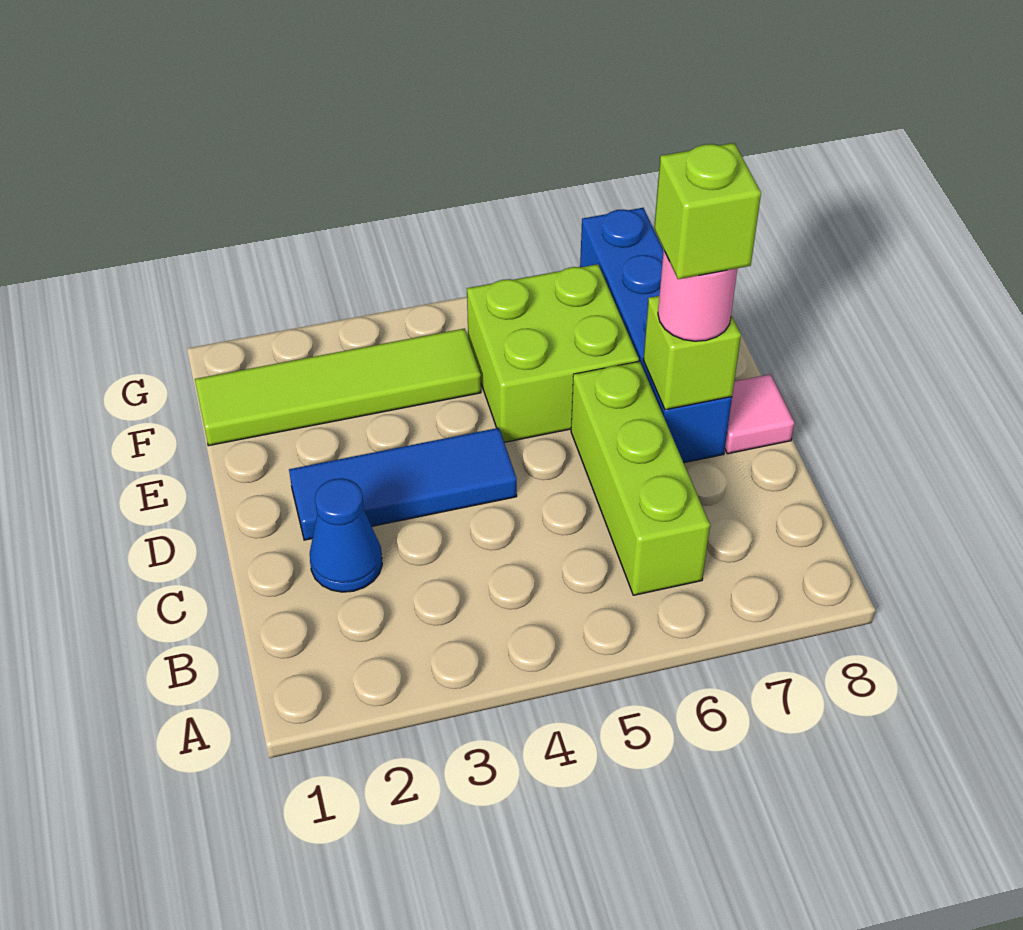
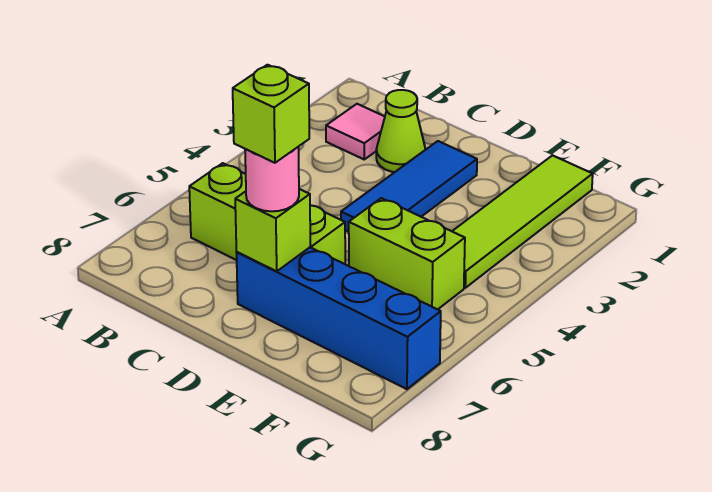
blue cone C2 level 1 -> lime cone C2 level 1
pink tile D8 level 1 -> pink tile B2 level 1
lime brick E5:F6 level 1 -> lime brick E5:F5 level 1

